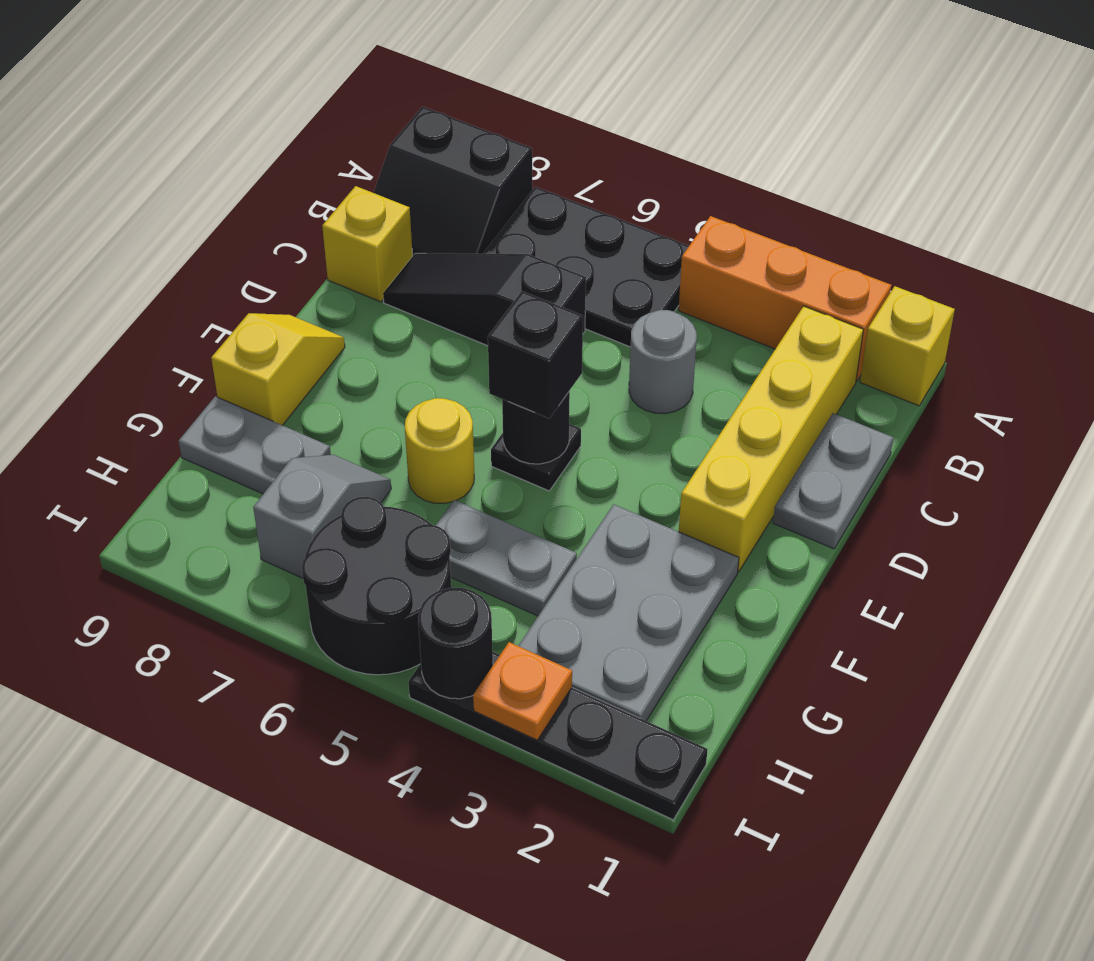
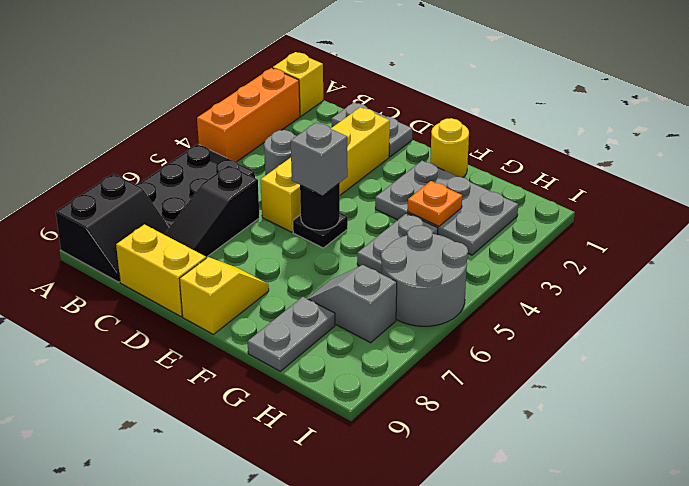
yellow brick B2:E2 level 1 -> yellow brick D2:D5 level 1
yellow brick C9 level 1 -> yellow brick C9:D9 level 1
black brick E5 level 3 -> grey brick E5 level 3
yellow slope E9:F9 level 1 top F -> yellow slope E8:E9 level 1 top 9
yellow round brick F6 level 1 -> yellow round brick F1 level 1
black round brick H5:I6 level 1 -> grey round brick H5:I6 level 1
black plate I1:I4 level 1 -> none
orange plate I3 level 2 -> orange plate G3 level 2
black round brick I4 level 2 -> none

